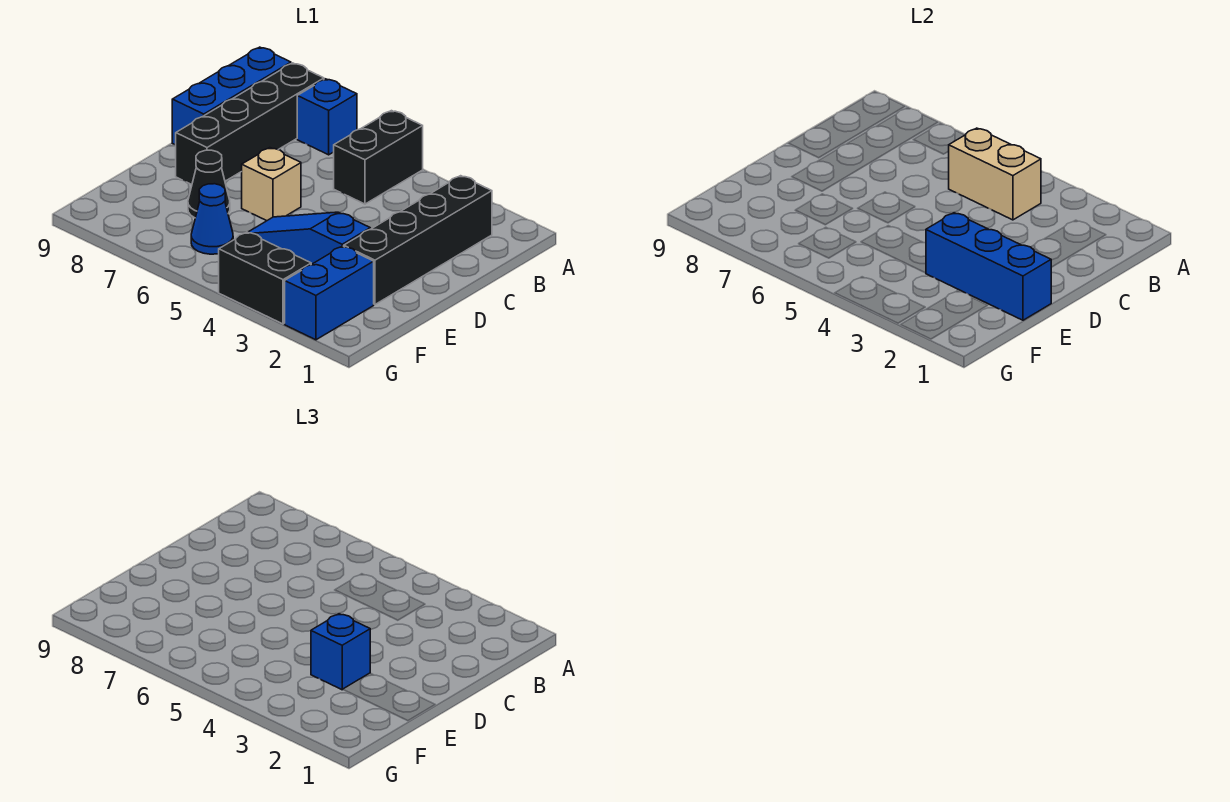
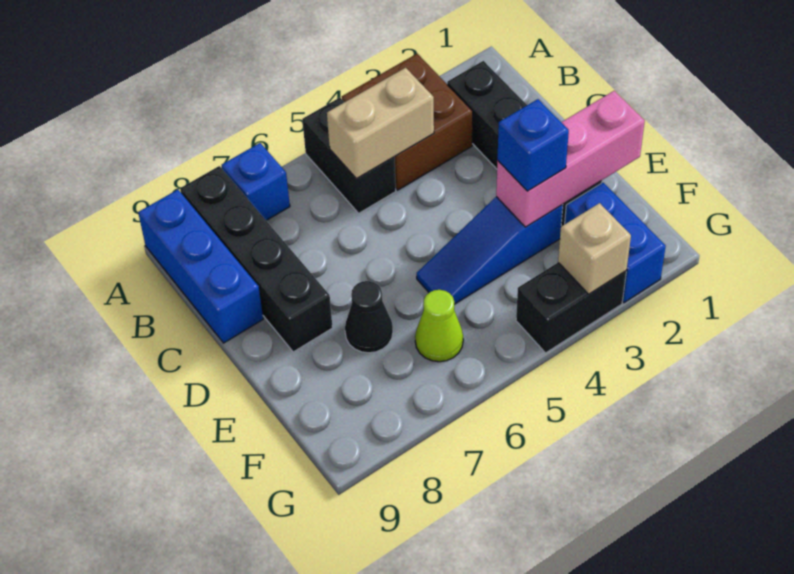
none -> brown brick A3:B4 level 1
tan brick D6 level 1 -> tan brick G3 level 2
blue brick E1:E3 level 2 -> pink brick E1:E3 level 2
blue cone F6 level 1 -> lime cone F6 level 1

